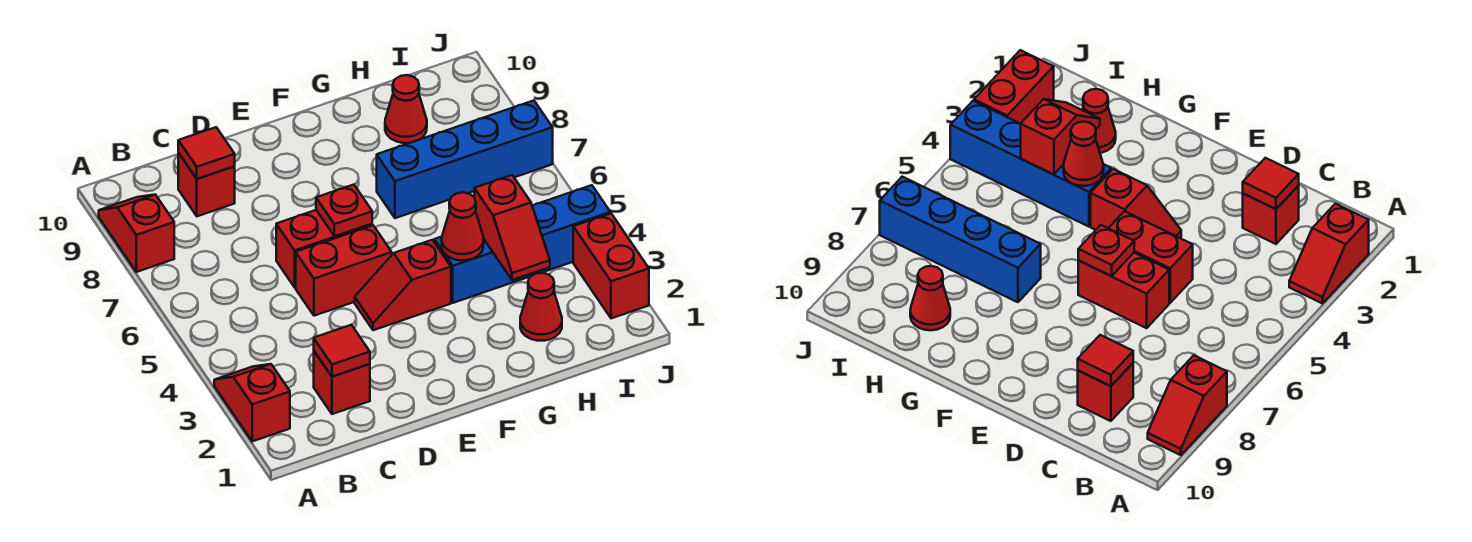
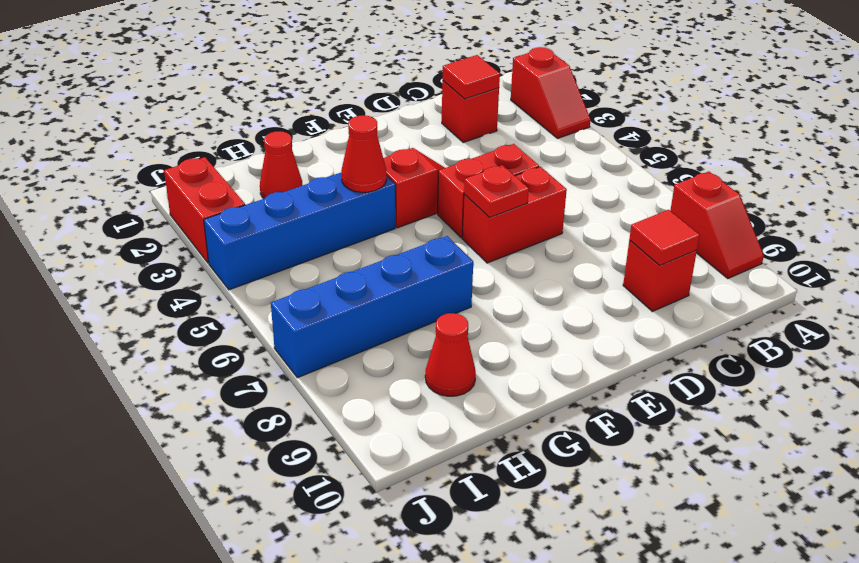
red slope H3:H4 level 2 top 4 -> none

